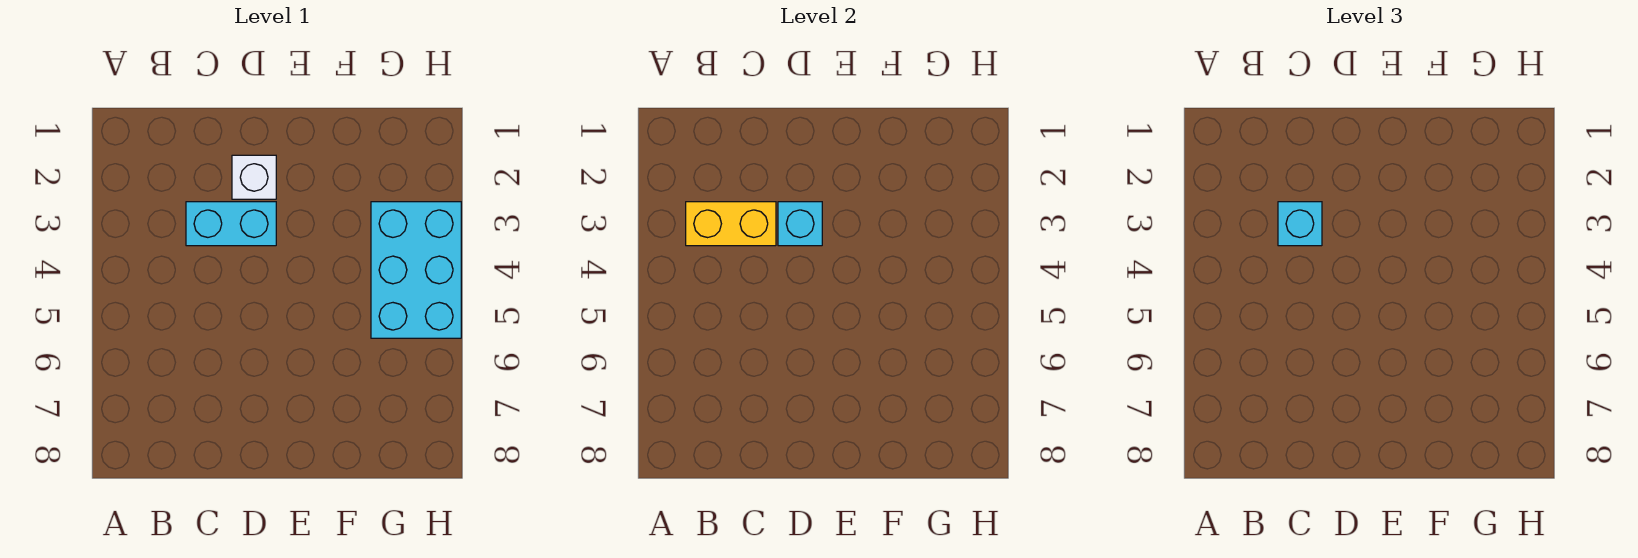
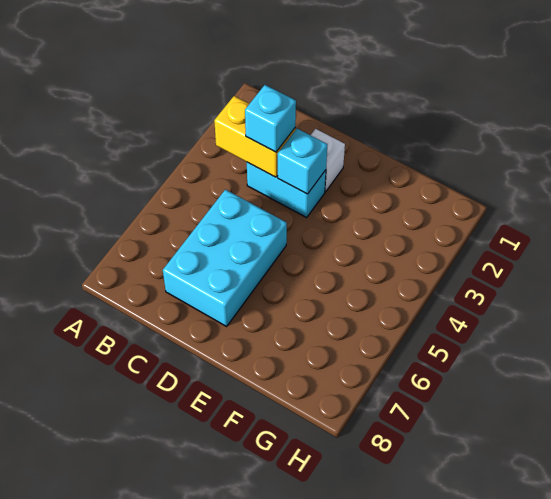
cyan brick G3:H5 level 1 -> cyan brick C5:D7 level 1

